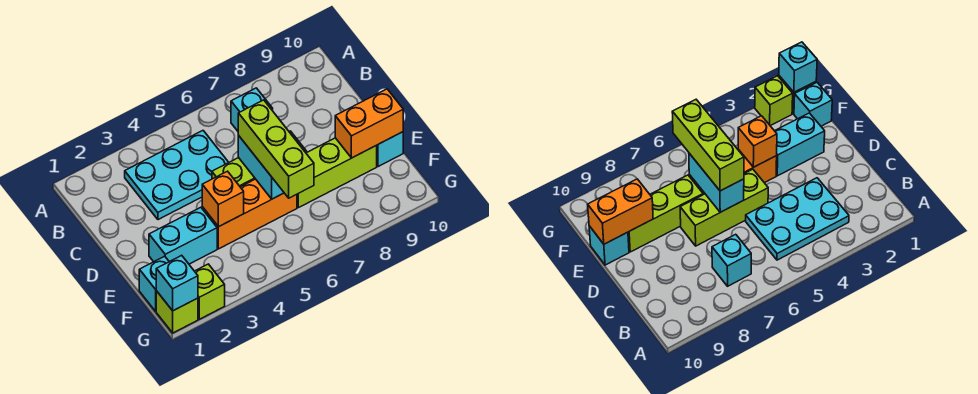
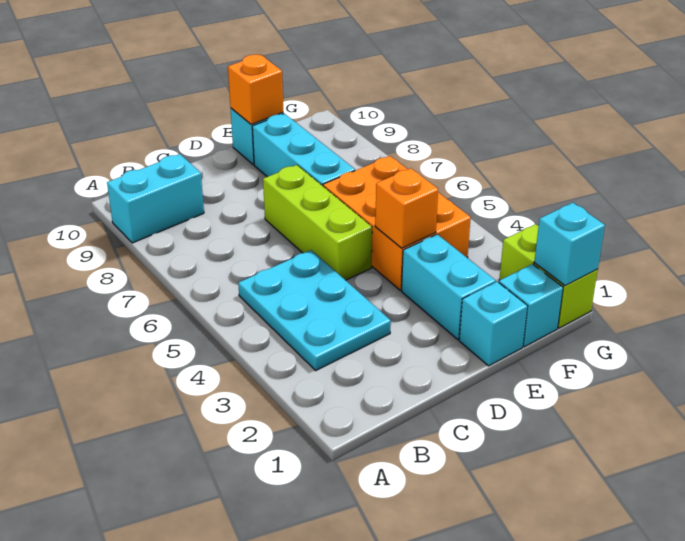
cyan brick B7 level 1 -> cyan brick E1 level 1
cyan brick D6:E6 level 2 -> cyan brick A9:B9 level 1
lime brick D6:F6 level 3 -> none
orange brick E4:E6 level 1 -> orange brick E4:F6 level 1
lime brick E7:E9 level 1 -> cyan brick E7:E9 level 1
orange brick E9:E10 level 2 -> orange brick E10 level 2

